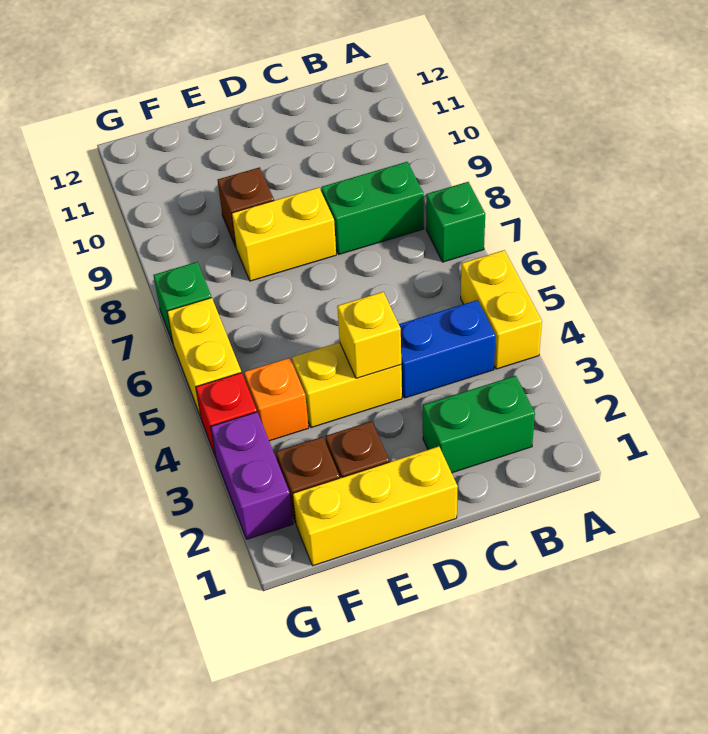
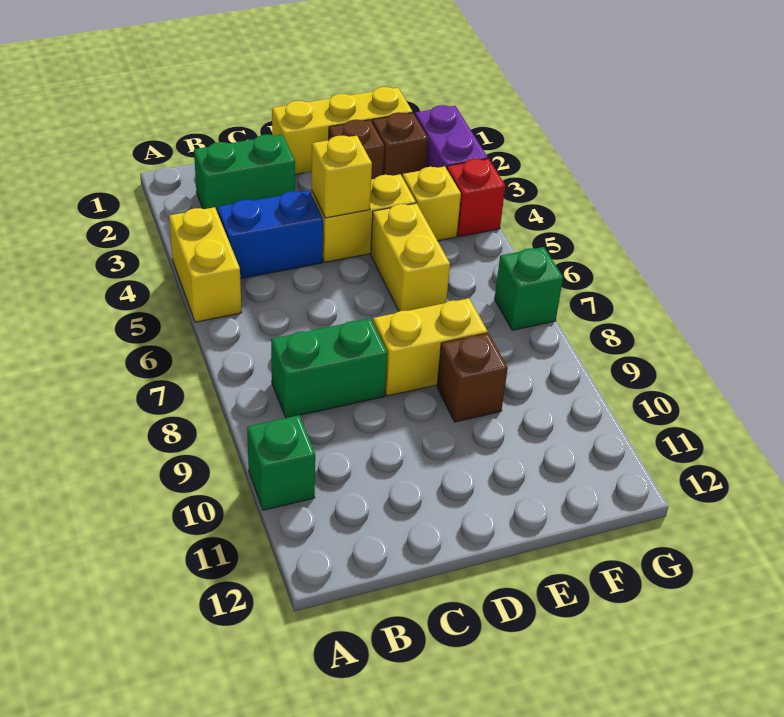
green brick A7 level 1 -> green brick A10 level 1
orange brick F4 level 1 -> yellow brick F4 level 1
yellow brick G5:G6 level 1 -> yellow brick E5:E6 level 1

